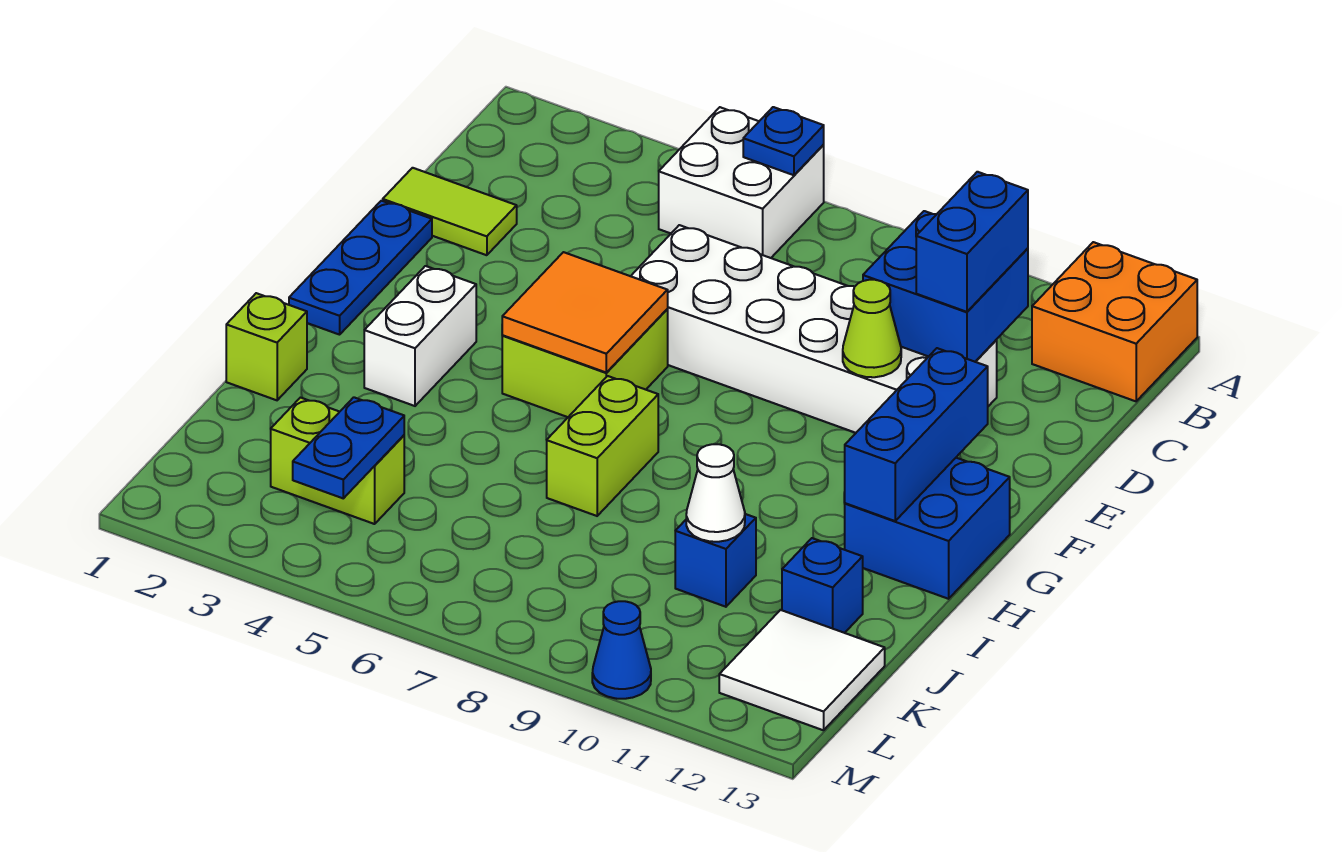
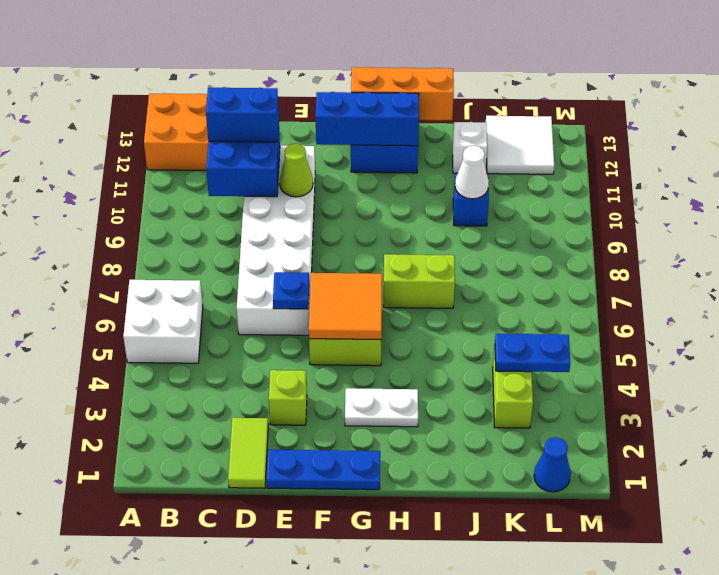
blue plate A6 level 2 -> blue plate E6 level 2
white brick G3:H3 level 1 -> white plate G3:H3 level 1
none -> orange brick G13:I13 level 2
lime brick I1 level 1 -> lime brick E3 level 1
blue brick J12 level 1 -> white brick J12 level 1
blue cone M10 level 1 -> blue cone L1 level 1

